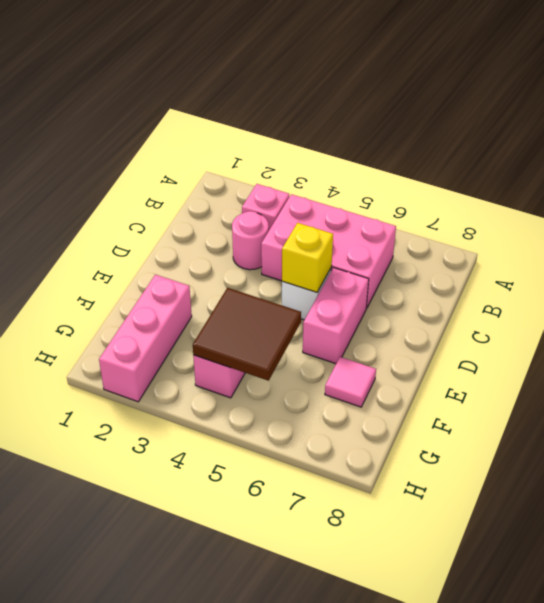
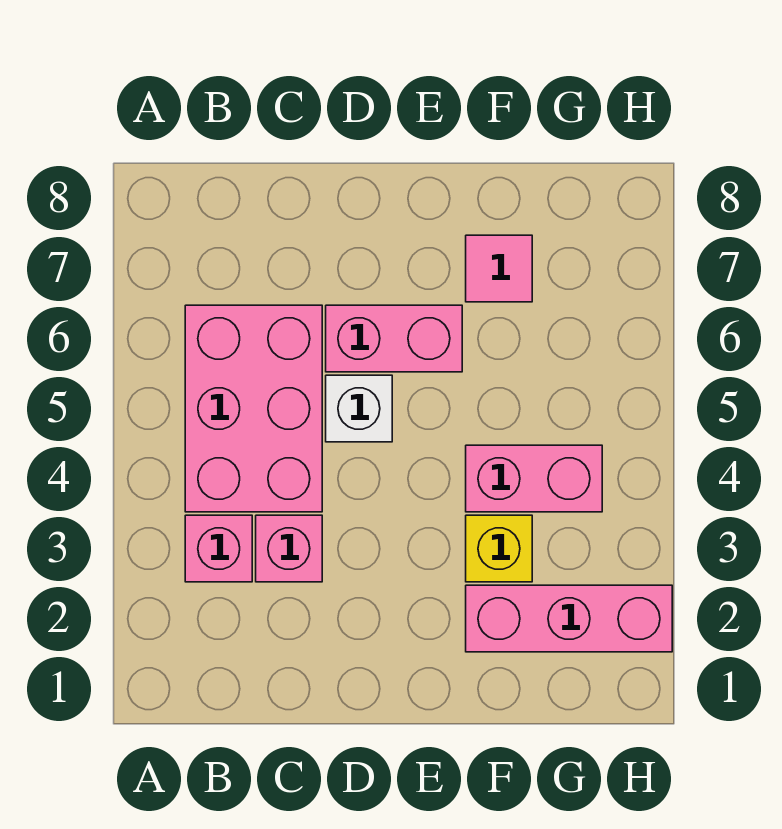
pink round brick C3 level 1 -> pink brick C3 level 1
yellow brick D5 level 2 -> yellow brick F3 level 1
brown tile F4:G5 level 2 -> none

